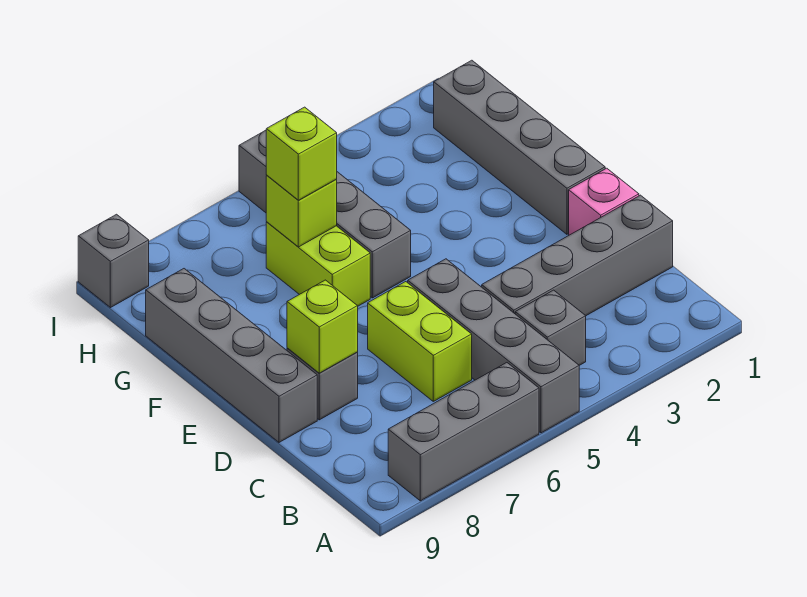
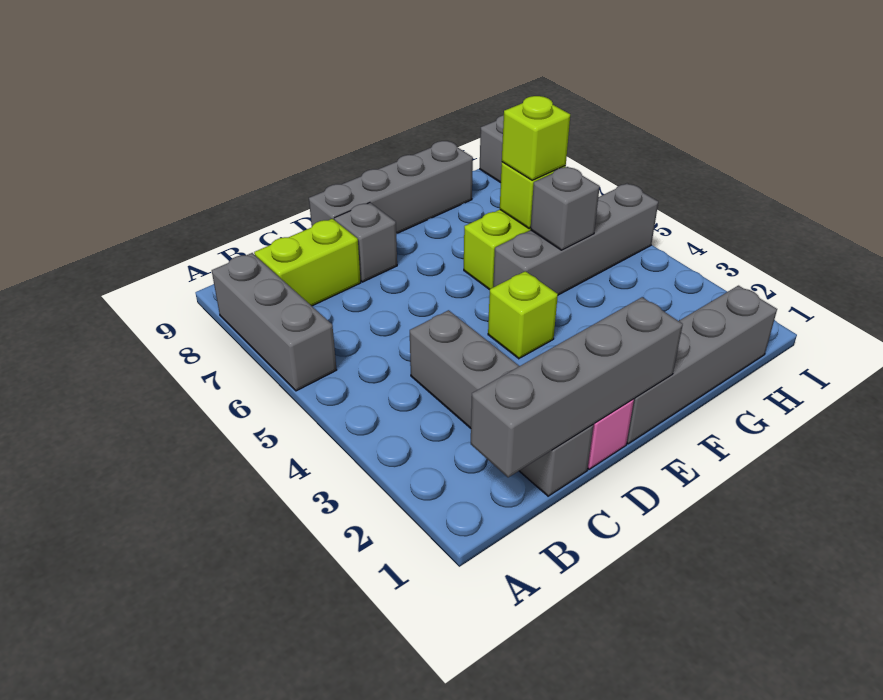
grey brick A5:D5 level 1 -> grey brick B1:E1 level 2
grey brick B4 level 1 -> grey brick G5 level 2
lime brick C6:D6 level 1 -> lime brick B8:C8 level 1
lime brick D8 level 2 -> lime brick E4 level 1

